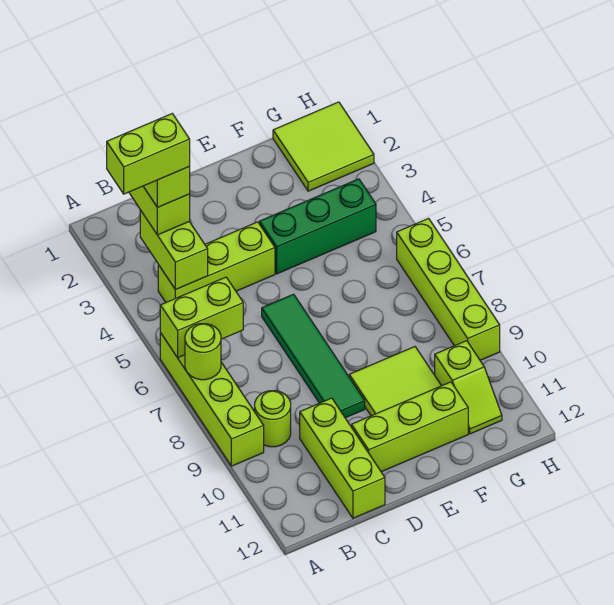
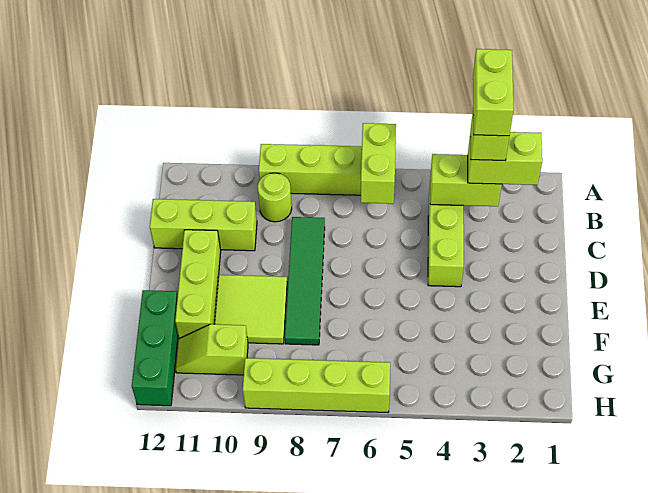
lime round brick A7 level 2 -> none
green tile D6:D9 level 1 -> green tile C8:F8 level 1
green brick E4:G4 level 1 -> green brick F12:H12 level 1
lime tile G1:H2 level 1 -> none

